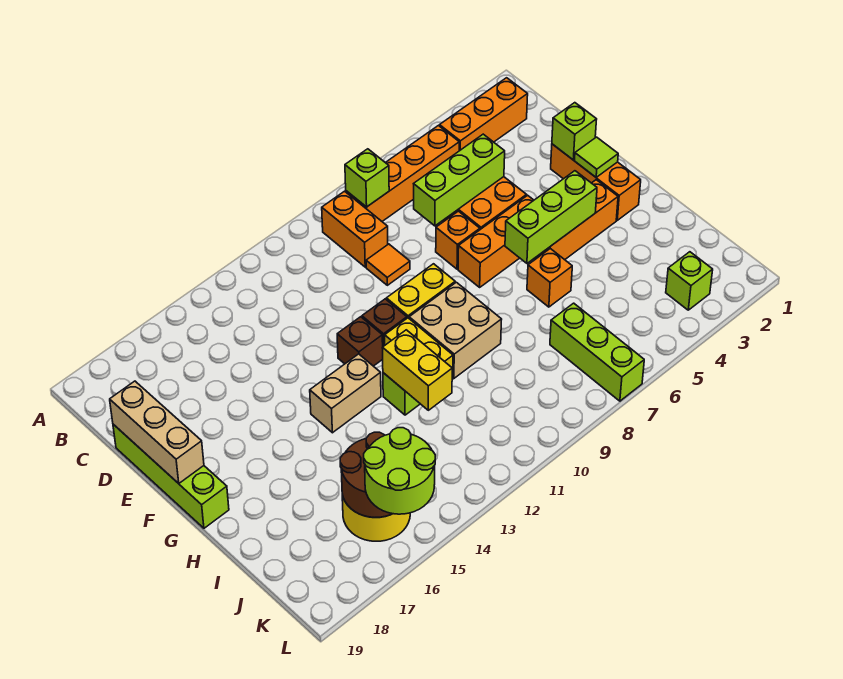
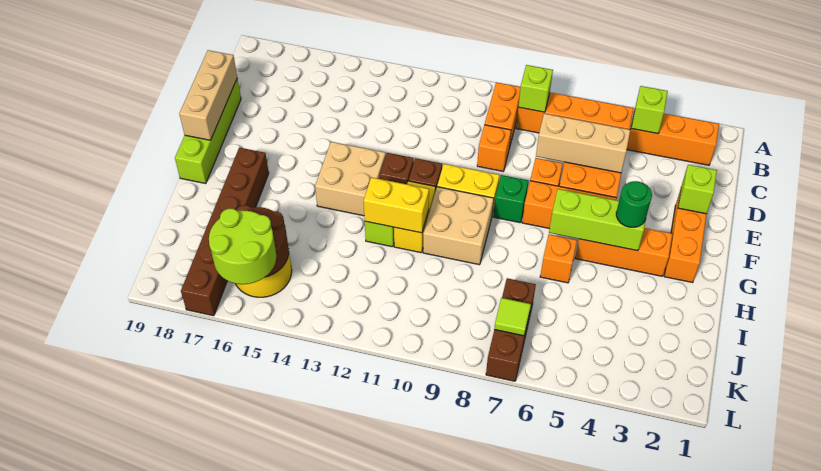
lime brick D5:D7 level 2 -> tan brick D5:D7 level 2
orange tile D9 level 1 -> orange brick D9 level 1
lime tile F2 level 2 -> lime tile K7 level 2
none -> green brick F8 level 1
none -> green round brick G4 level 3
tan brick G13:G14 level 1 -> tan brick F13:G14 level 1
none -> brown brick G17:L17 level 1
yellow brick H12:I12 level 2 -> yellow brick H11:H12 level 2
lime brick J7:L7 level 1 -> brown brick J7:L7 level 1
lime brick K3 level 1 -> lime brick B4 level 2

